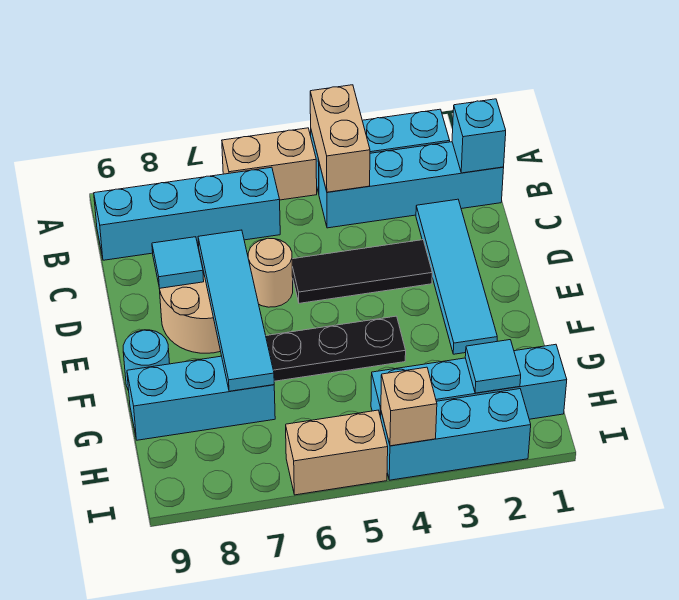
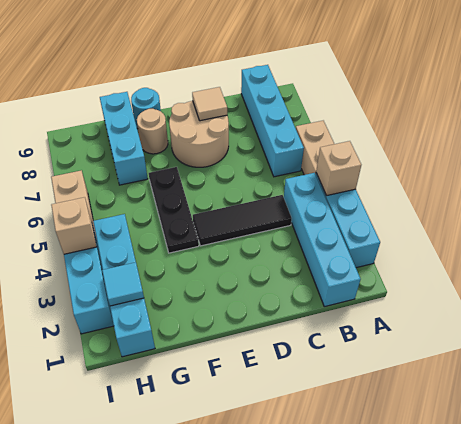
tan brick A4:B4 level 2 -> tan brick A4 level 2
cyan brick B1 level 2 -> none
cyan tile C2:F2 level 1 -> none
black tile D3:D5 level 1 -> black tile C4:E4 level 1
tan round brick D6 level 1 -> tan round brick F8 level 1
cyan tile D7:G7 level 2 -> none
cyan tile D8 level 2 -> tan tile D8 level 2

